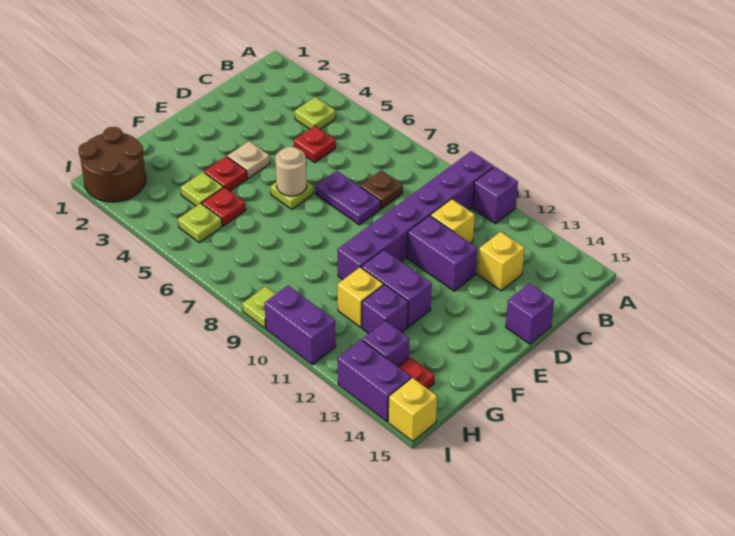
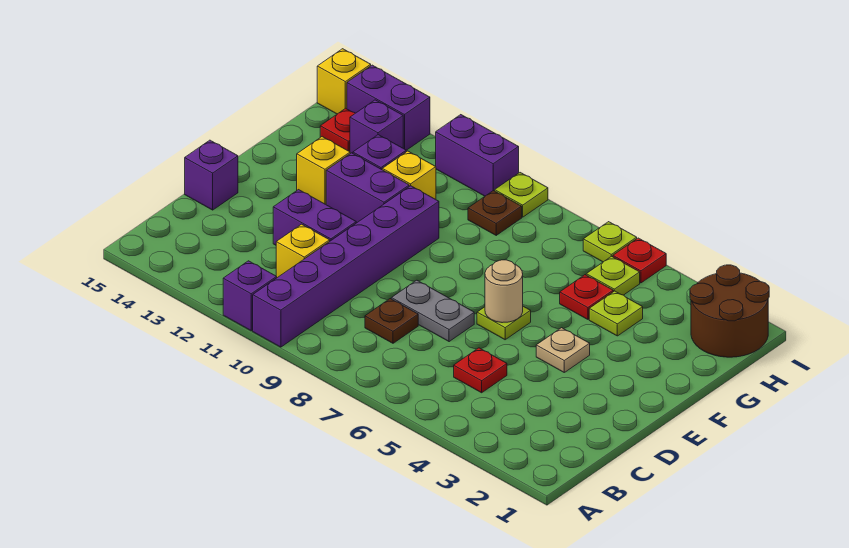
lime plate B4 level 1 -> lime plate I6 level 1
yellow brick C13 level 1 -> yellow brick F13 level 1
purple plate D7:D8 level 1 -> grey plate D7:D8 level 1
red plate F4 level 1 -> red plate I5 level 1
none -> brown plate H9 level 1

